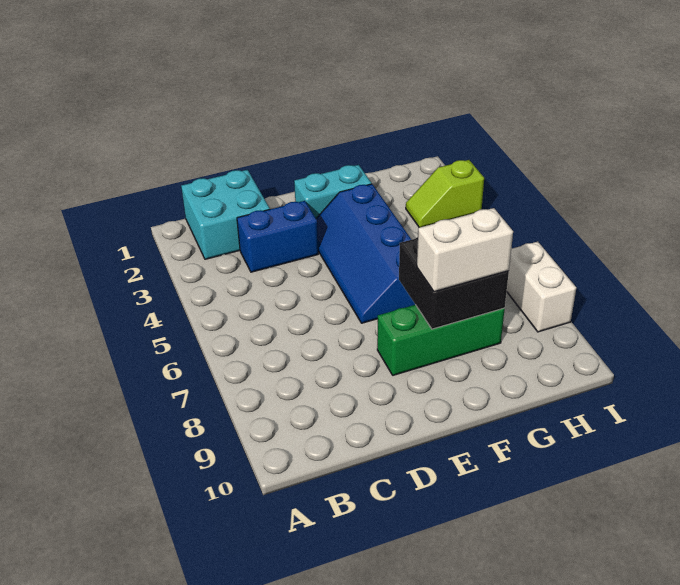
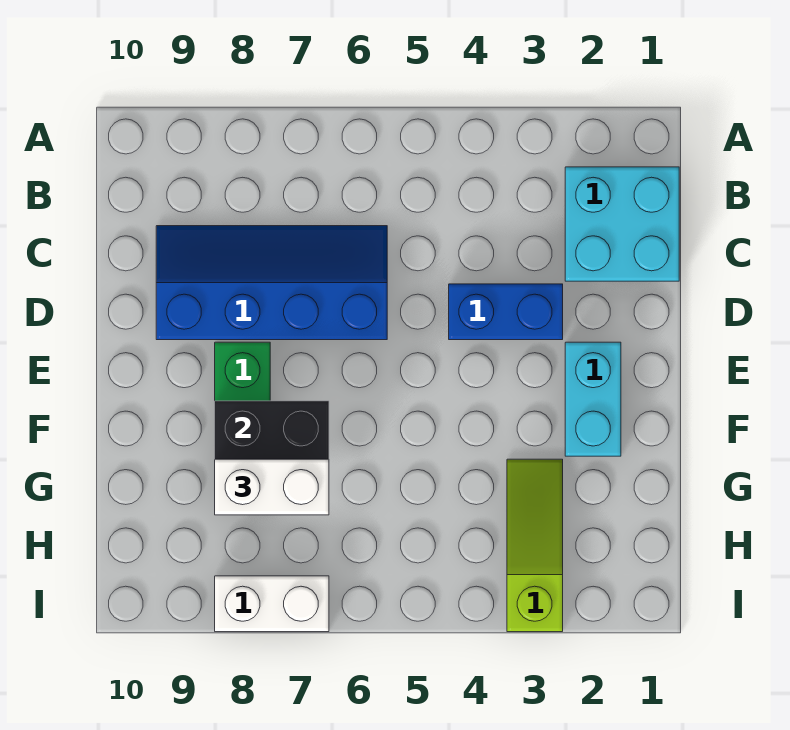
blue brick C3:D3 level 1 -> blue brick D3:D4 level 1
blue slope E3:F6 level 1 top F -> blue slope C6:D9 level 1 top D
white brick F8:G8 level 3 -> white brick G7:G8 level 3
lime slope H3:I3 level 1 top I -> lime slope G3:I3 level 1 top I

